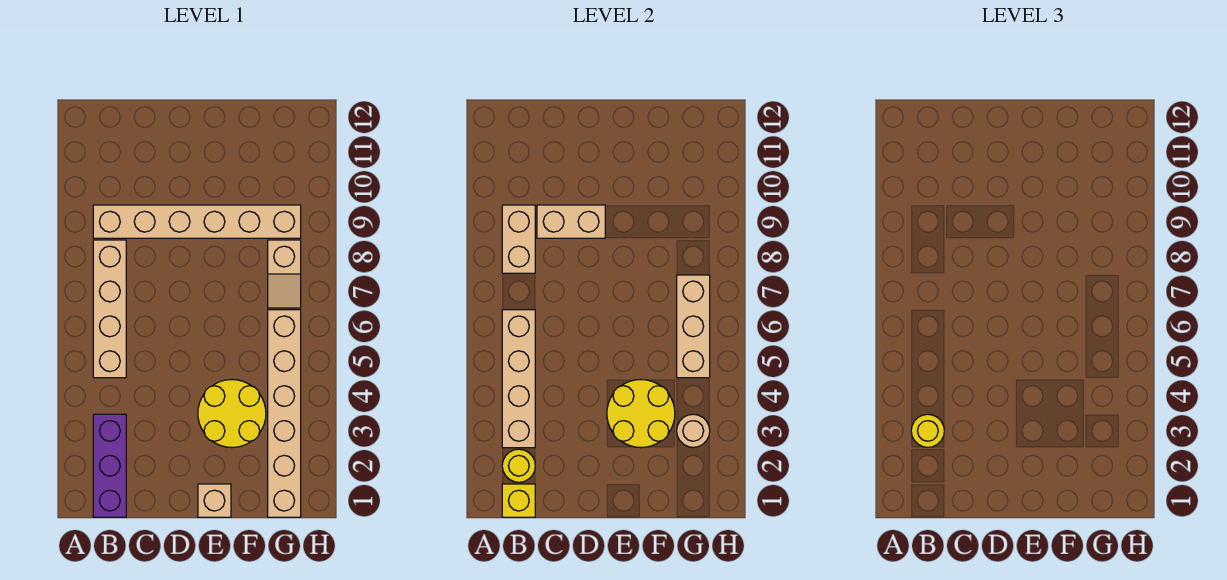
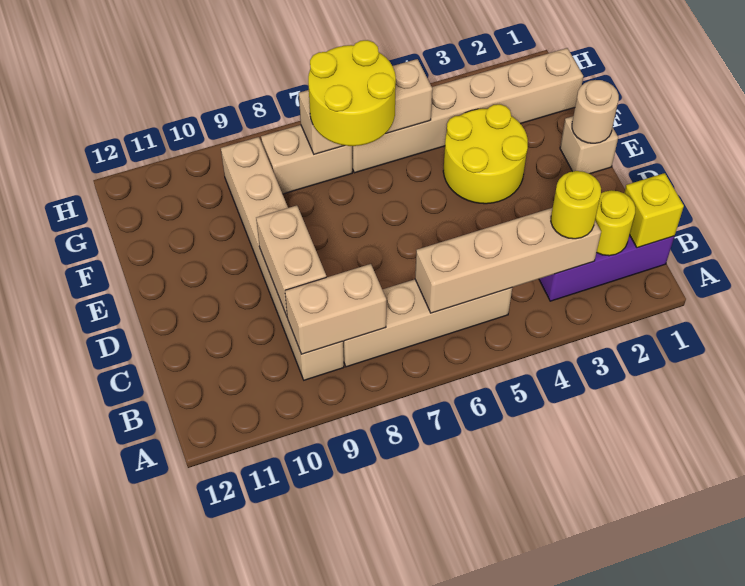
yellow round brick E3:F4 level 2 -> yellow round brick F6:G7 level 3
tan round brick G3 level 2 -> tan round brick E1 level 2
tan slope G7:G8 level 1 top 8 -> tan brick G7:G8 level 1

